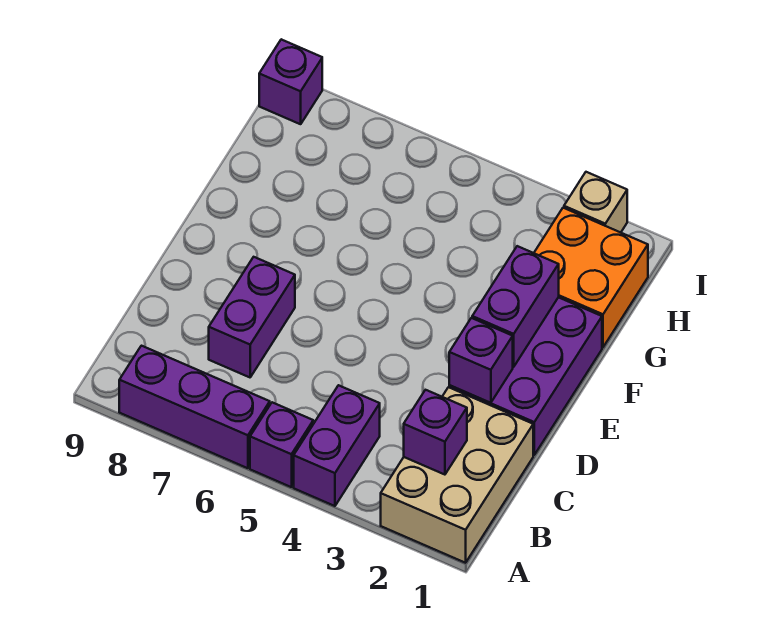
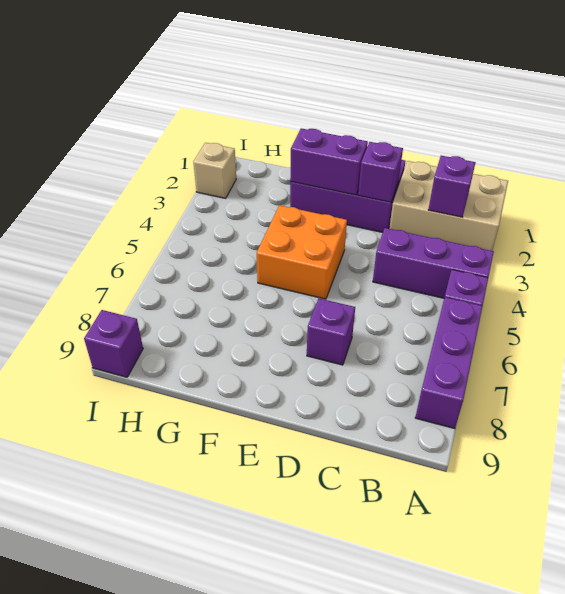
purple brick A4:B4 level 1 -> purple brick A4:C4 level 1
purple brick C7:D7 level 1 -> purple brick D7 level 1
orange brick G1:H2 level 1 -> orange brick E4:F5 level 1

